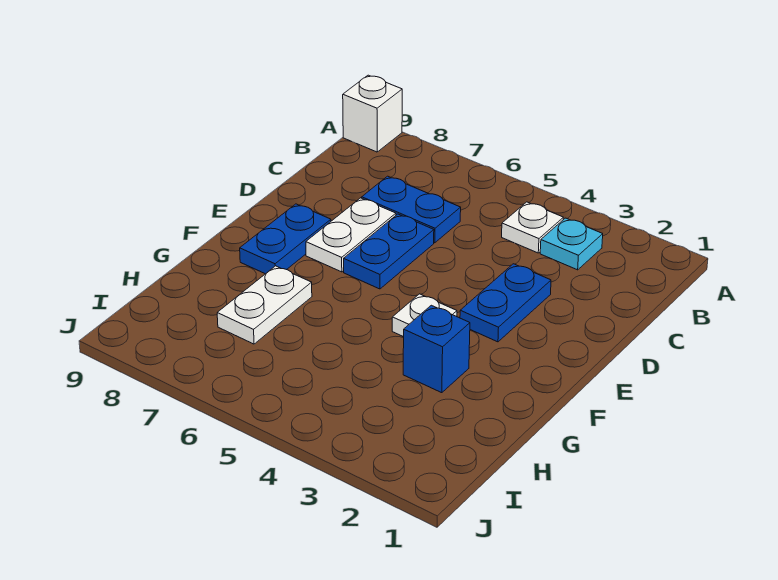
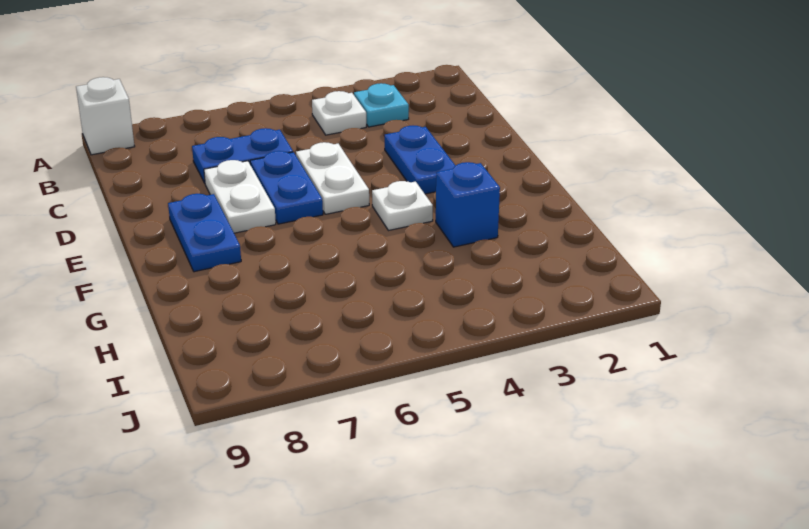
white plate G7:H7 level 1 -> white plate D5:E5 level 1

